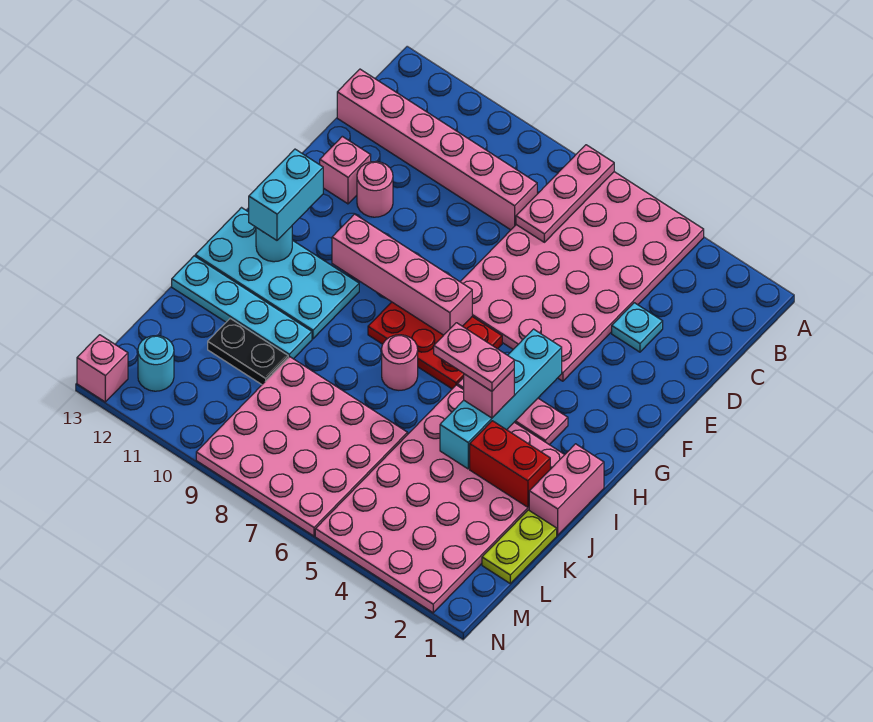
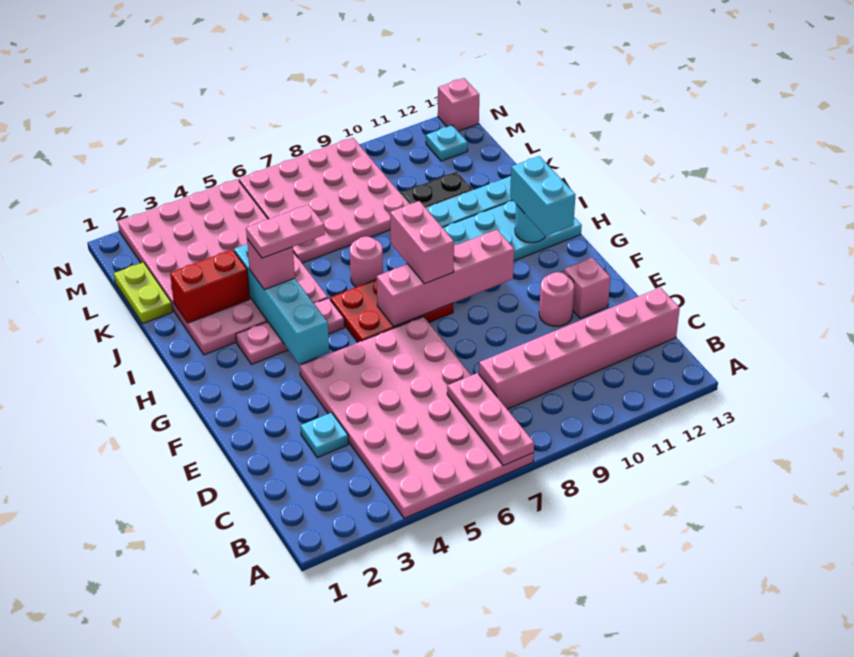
pink brick I1:J1 level 1 -> pink brick G8:H8 level 3
cyan round brick M12 level 1 -> cyan plate M12 level 1

